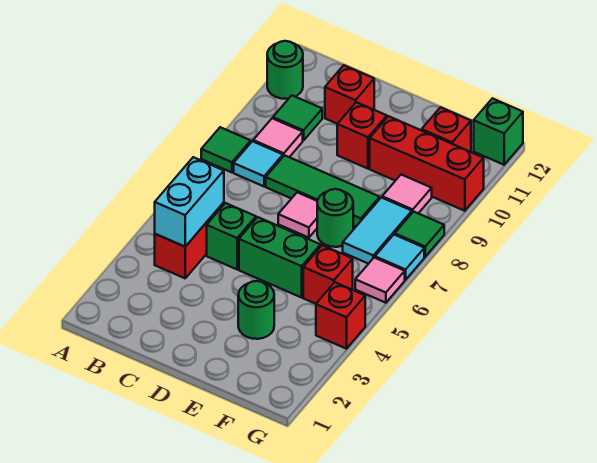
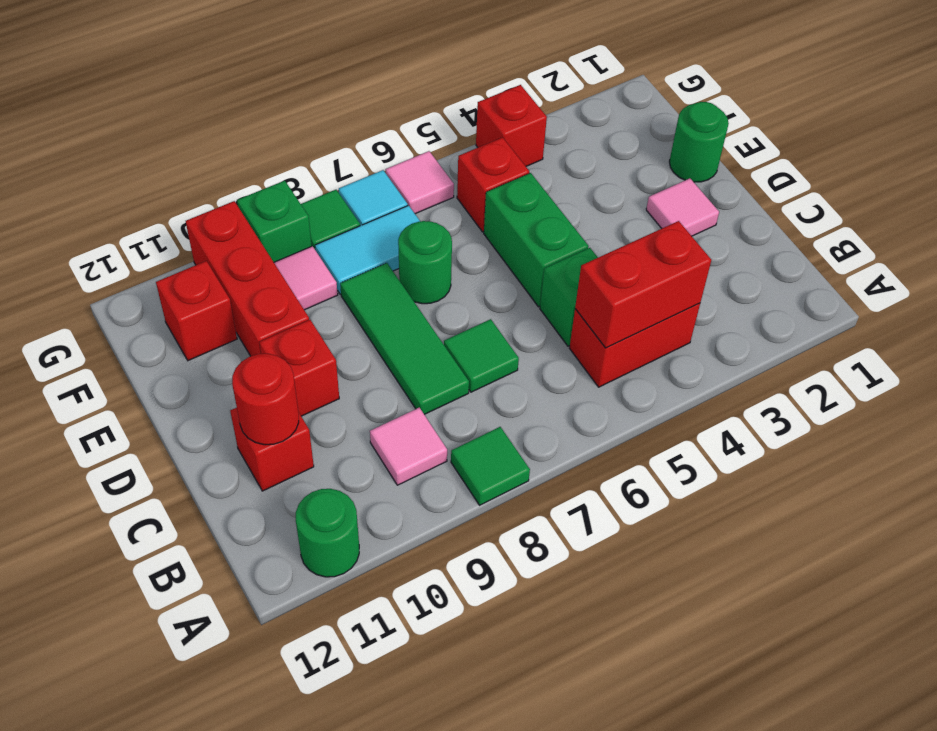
cyan brick B4:B5 level 2 -> red brick B4:B5 level 2
cyan tile B8 level 1 -> none
green tile B10 level 1 -> green tile C7 level 1
none -> red round brick C11 level 2
pink tile D7 level 1 -> pink tile D2 level 1
green round brick E3 level 1 -> green round brick E1 level 1
green brick G12 level 1 -> green brick G9 level 1

